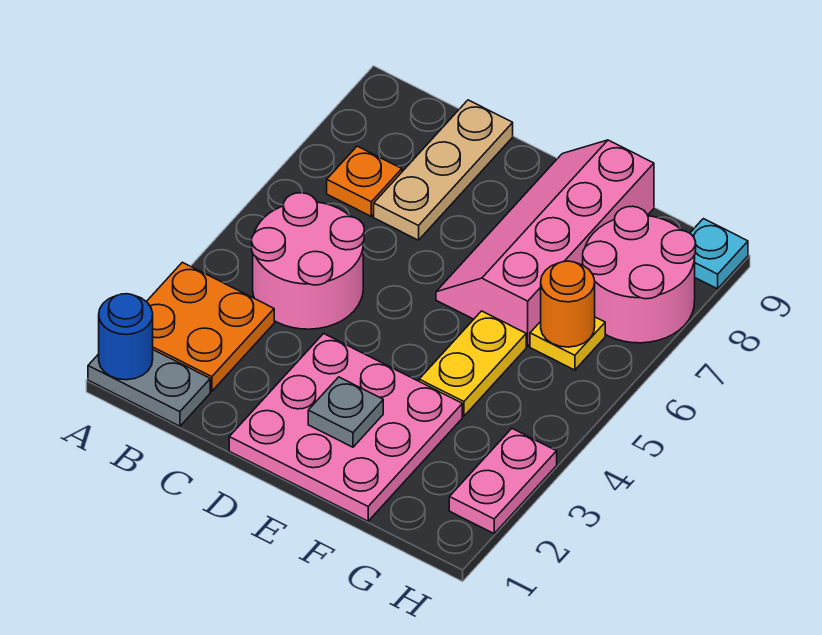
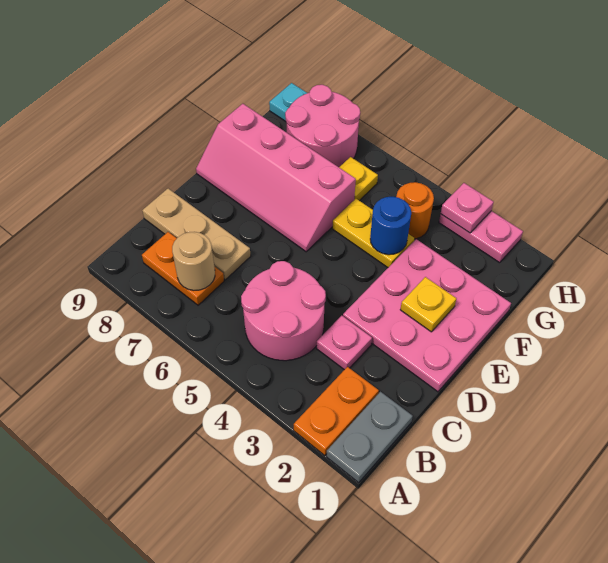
blue round brick A1 level 2 -> blue round brick F4 level 2
orange plate A2:B3 level 1 -> orange plate A2:B2 level 1
orange plate B7 level 1 -> orange plate B7:B8 level 1
none -> tan round brick B7 level 2
none -> pink plate C3 level 1
grey plate E2 level 2 -> yellow plate E2 level 2
orange round brick G6 level 2 -> orange round brick G4 level 1
none -> pink plate H3 level 2

